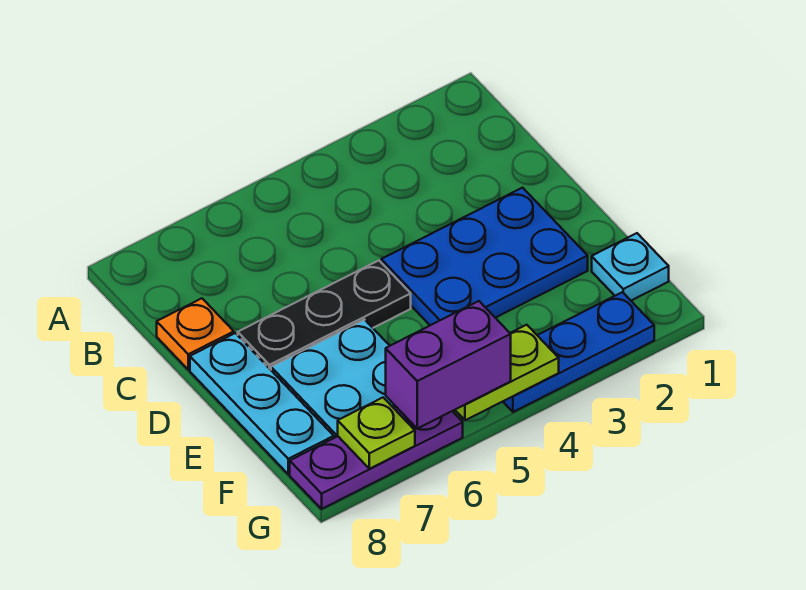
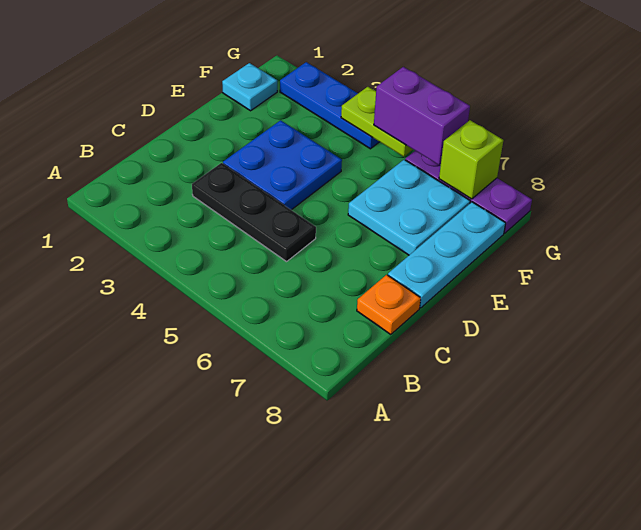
blue plate D2:E4 level 1 -> blue plate D3:E4 level 1
black plate D5:D7 level 1 -> black plate C3:C5 level 1
lime plate G7 level 2 -> lime brick G7 level 2

